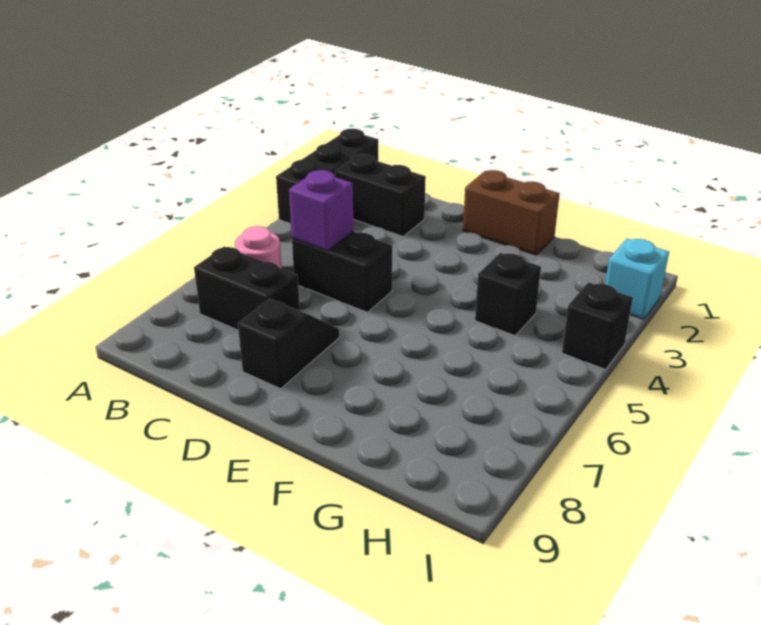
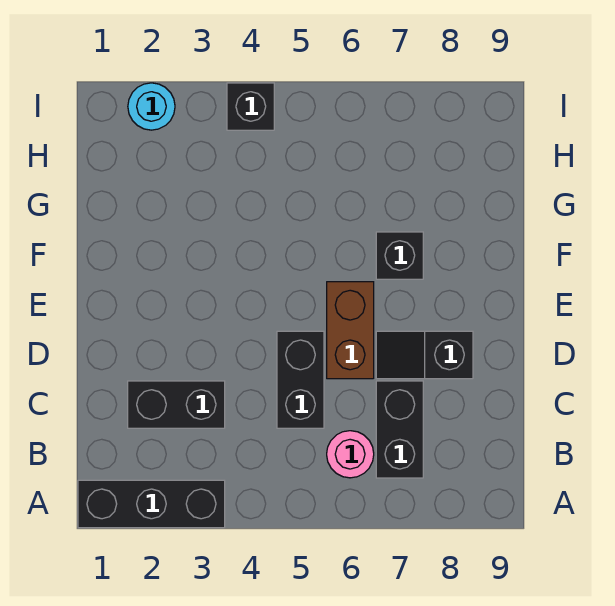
black brick B2:C2 level 1 -> black brick C2:C3 level 1
purple brick C5 level 2 -> none
brown brick E1:F1 level 1 -> brown brick D6:E6 level 1
black brick G4 level 1 -> black brick F7 level 1
cyan brick I2 level 1 -> cyan round brick I2 level 1

